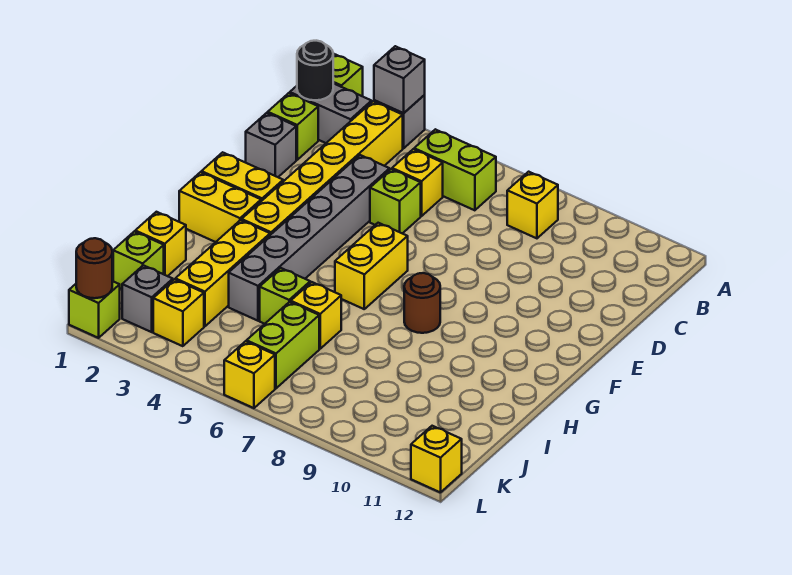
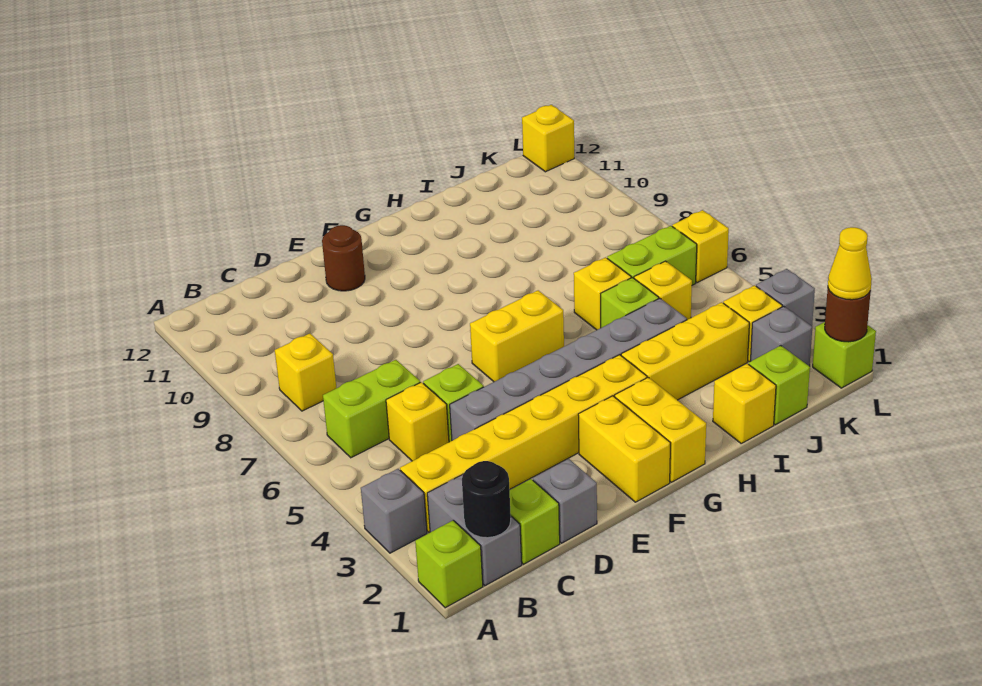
grey brick A3 level 2 -> grey brick L3 level 1
lime brick B5:B6 level 1 -> lime brick B6:C6 level 1
brown round brick G8 level 1 -> brown round brick E11 level 1
none -> yellow brick J5 level 1
none -> yellow cone L1 level 3

